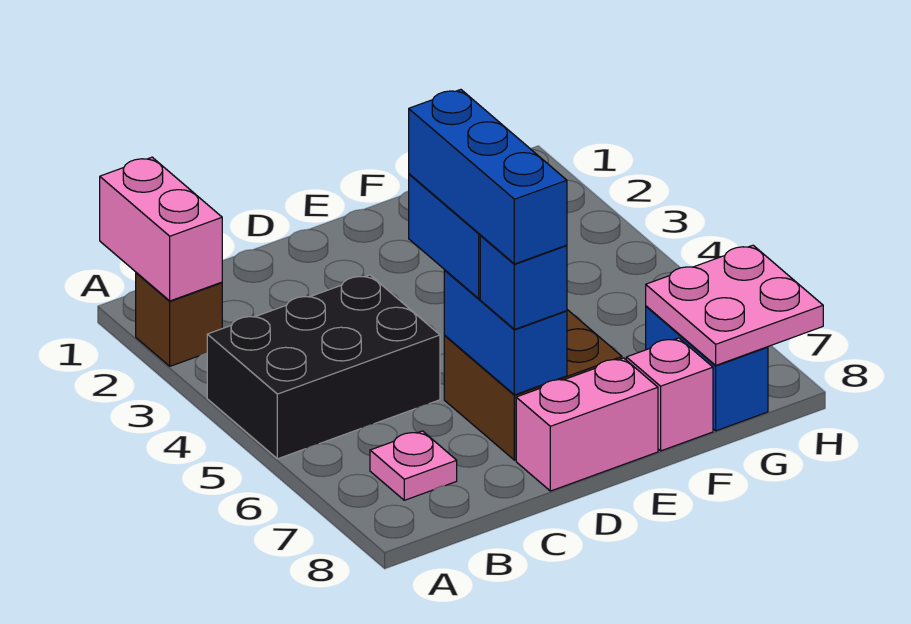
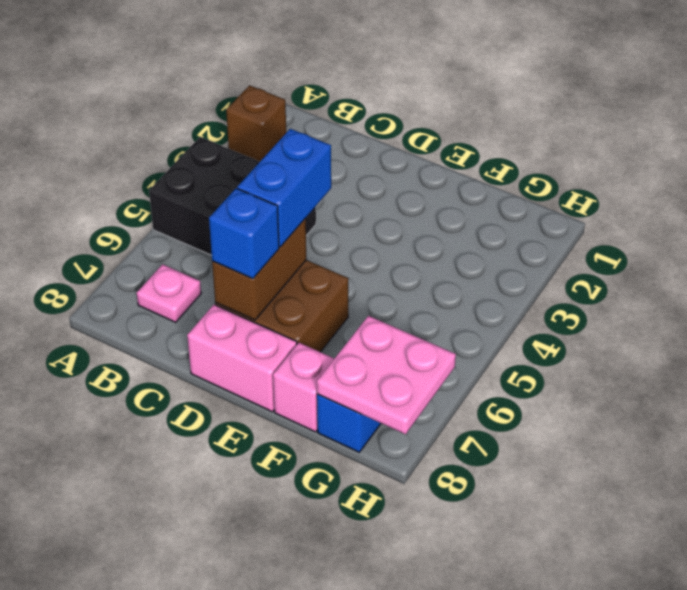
pink brick A1:A2 level 2 -> none
blue brick D5:D7 level 4 -> none
blue brick D6:D7 level 2 -> brown brick D6:D7 level 2

